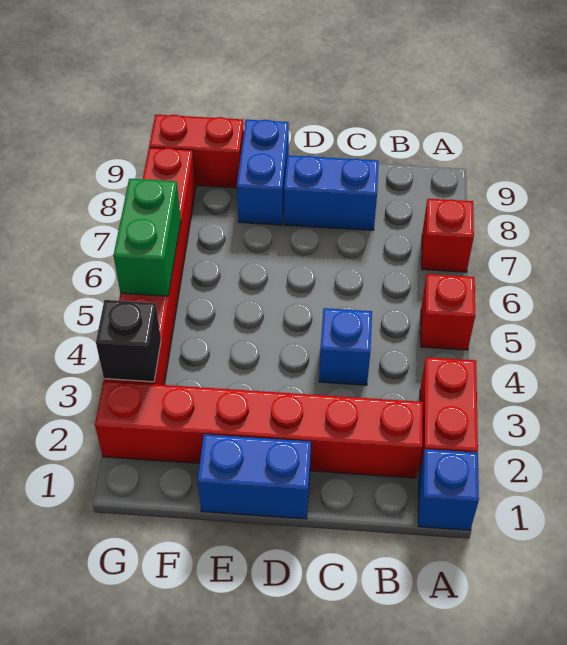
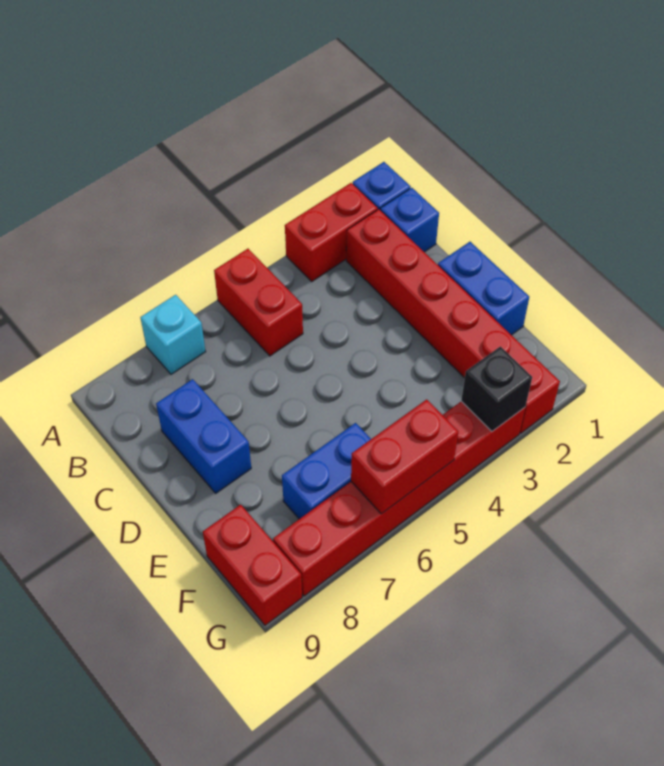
red brick A5 level 1 -> red brick A5:B5 level 1
red brick A7 level 1 -> cyan brick A7 level 1
blue brick C4 level 1 -> blue brick B1 level 1
blue brick E8:E9 level 1 -> blue brick F6:F7 level 1
green brick G5:G6 level 2 -> red brick G5:G6 level 2

